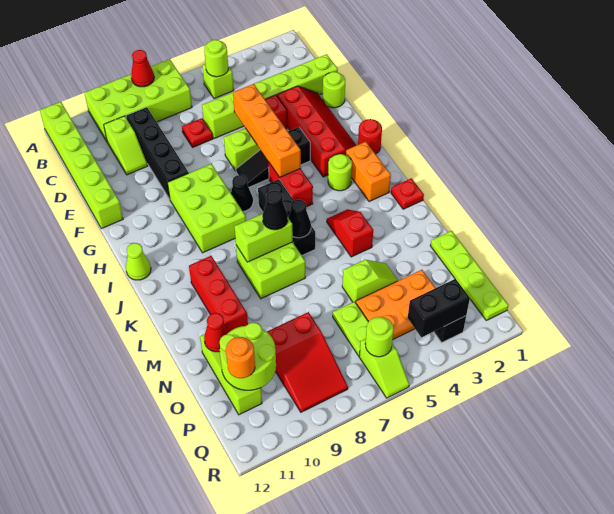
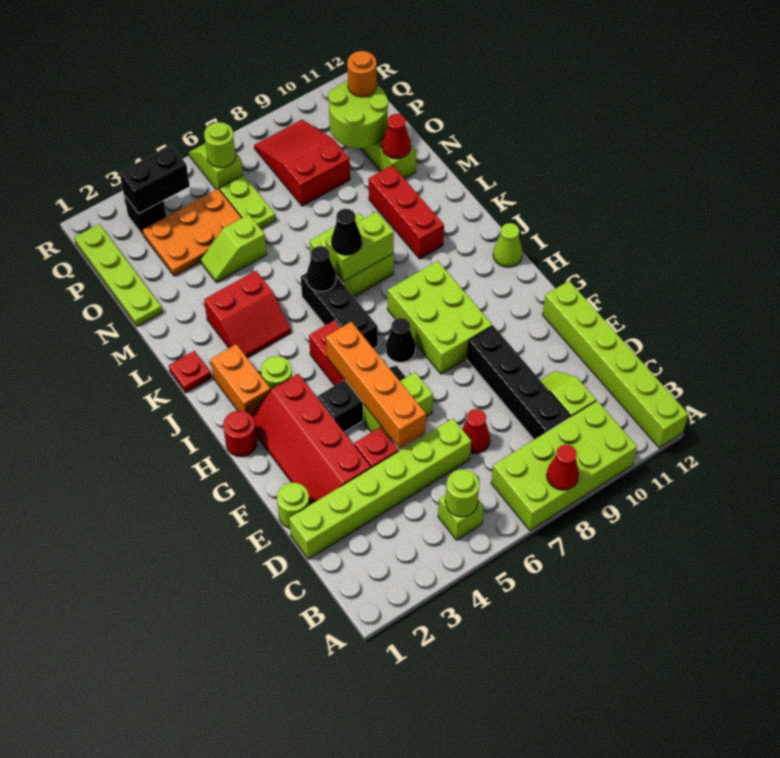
red plate D7 level 1 -> red cone D7 level 1
red slope K4:L4 level 1 top L -> red slope K3:L4 level 1 top L

